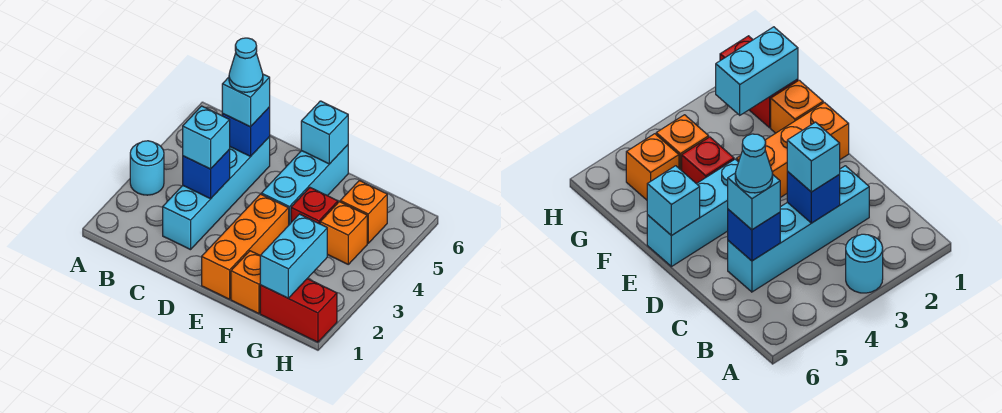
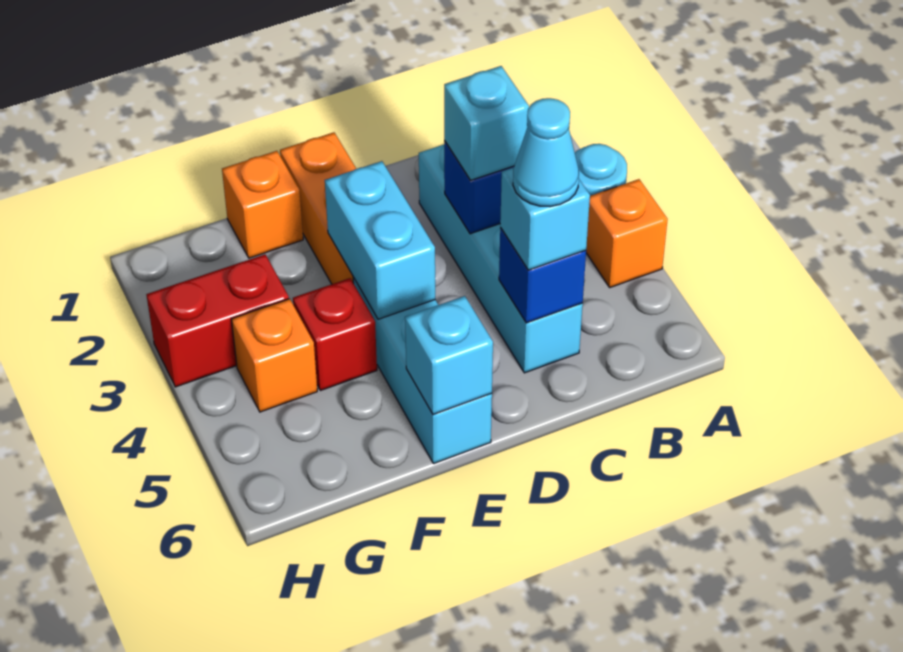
red brick G1:H1 level 1 -> red brick G3:H3 level 1
cyan brick G1:G2 level 2 -> cyan brick E3:E4 level 2
orange brick G5 level 1 -> orange brick A4 level 1

